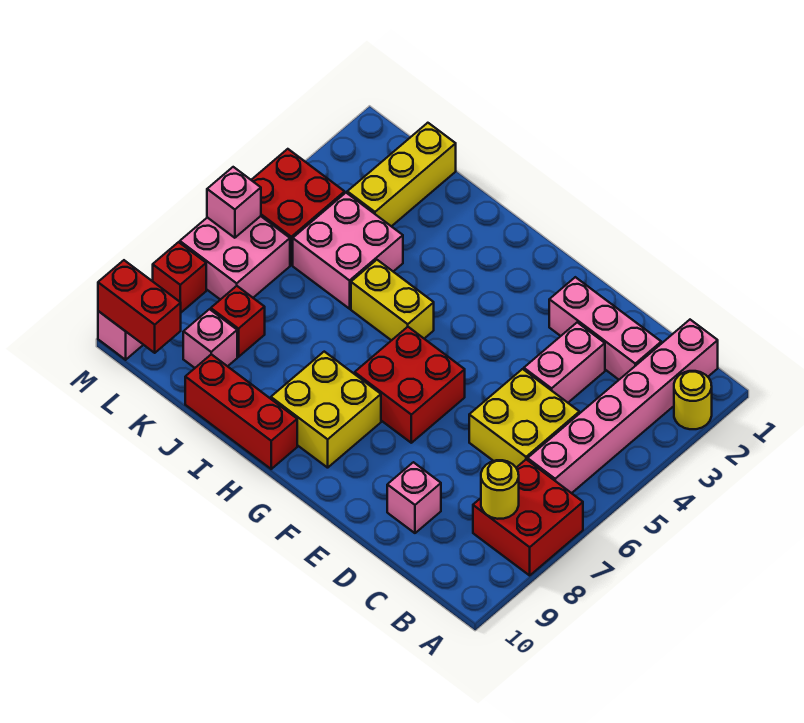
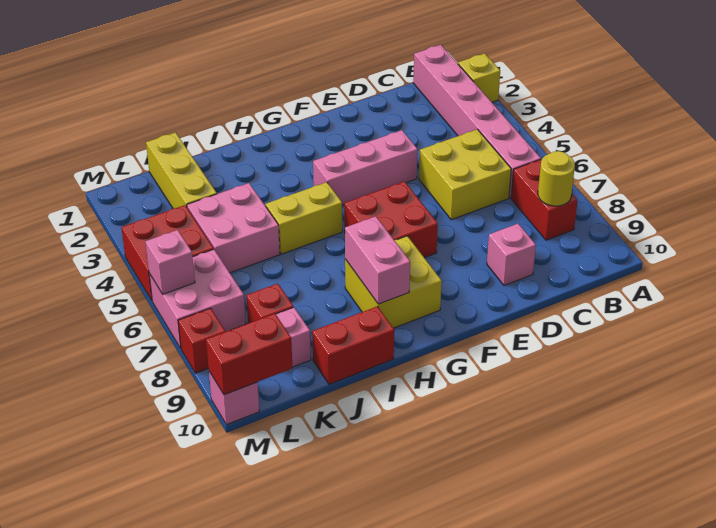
yellow round brick A2 level 1 -> yellow brick A2 level 1
red brick A7:B8 level 1 -> red brick B7:B8 level 1
pink brick C2:E2 level 1 -> pink brick E4:G4 level 1
pink brick D3:D4 level 1 -> pink brick H8:H9 level 2
red brick H10:J10 level 1 -> red brick I10:J10 level 1

